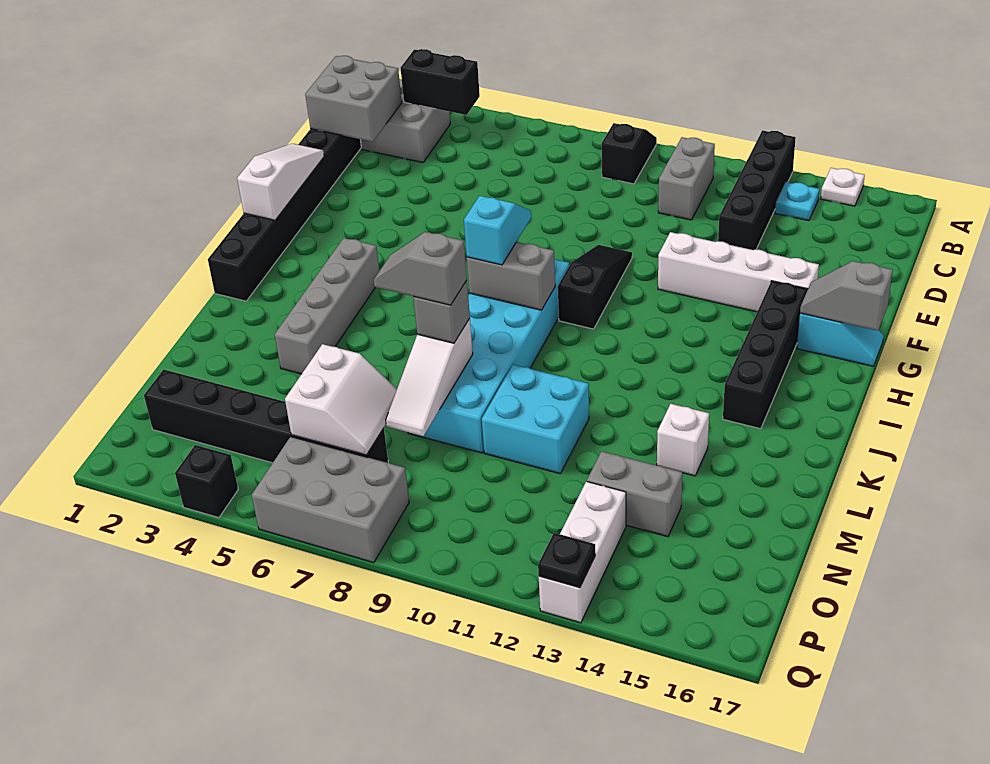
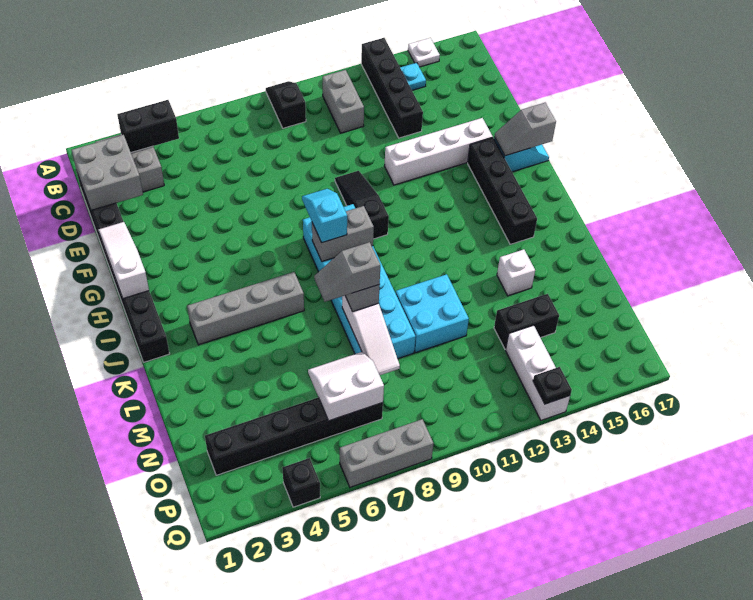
grey brick I4:L4 level 1 -> grey brick J3:J6 level 1
white slope N6:O7 level 2 top 6 -> white slope N6:O7 level 2 top O
grey brick N13:N14 level 1 -> black brick N13:N14 level 1
grey brick P6:Q8 level 1 -> grey brick Q6:Q8 level 1

